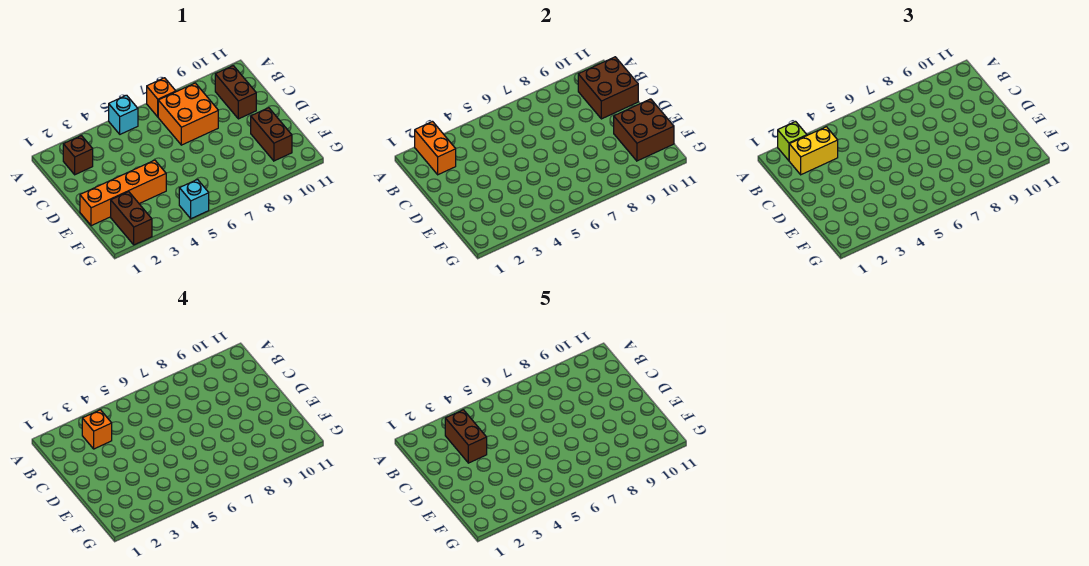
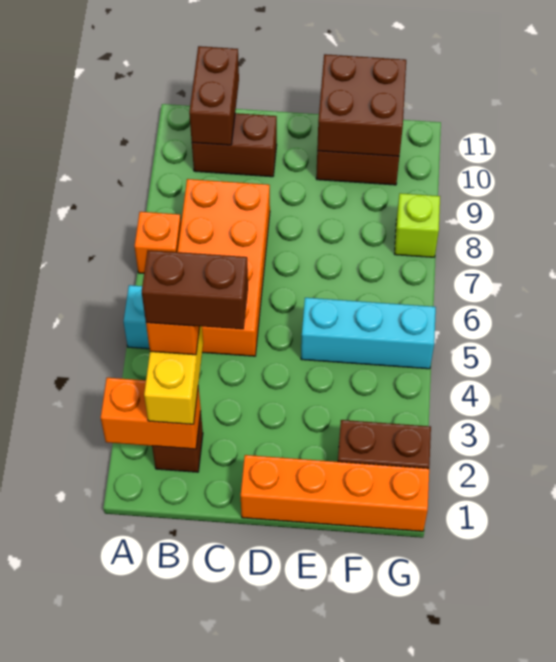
lime brick A2 level 3 -> lime brick G8 level 1
orange brick B7:C8 level 1 -> orange brick B5:C8 level 1
brown brick B10:C11 level 2 -> brown brick B10:B11 level 2
orange brick E1:E4 level 1 -> orange brick D1:G1 level 1
cyan brick G5 level 1 -> cyan brick E5:G5 level 1

